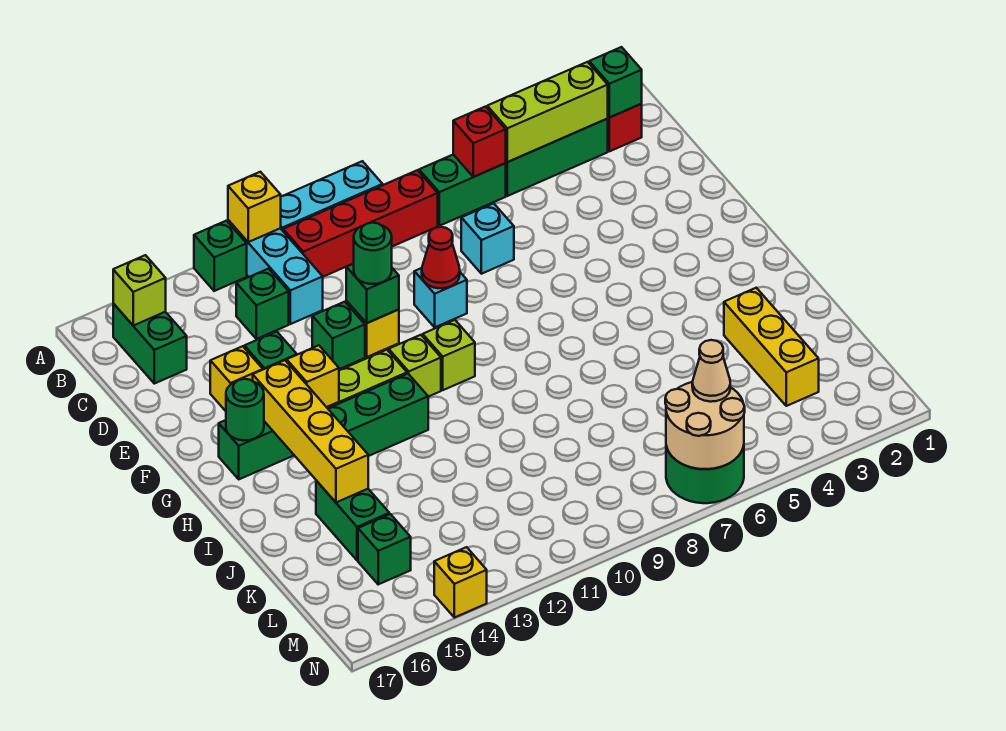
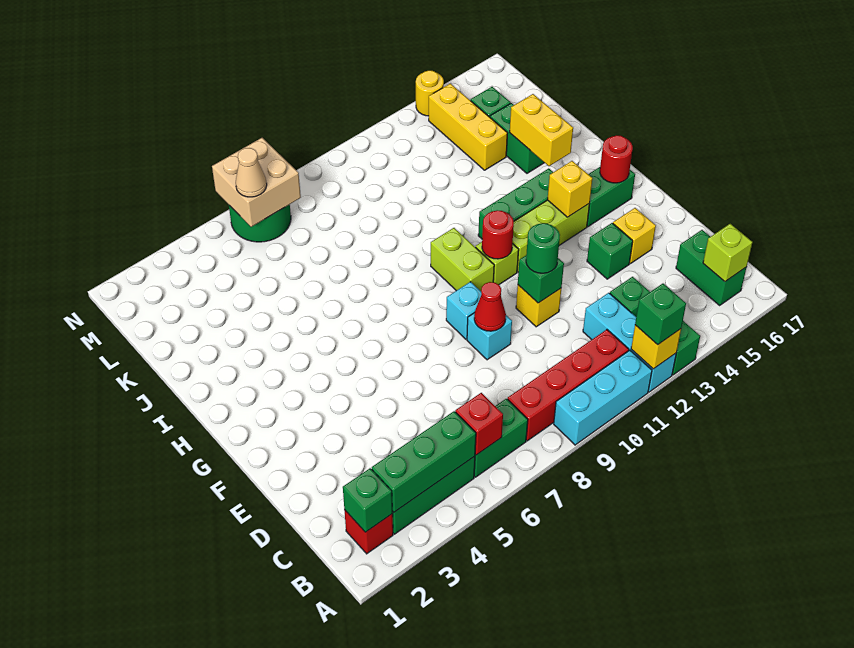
lime brick B3:B5 level 2 -> green brick B3:B5 level 2
cyan brick D7 level 1 -> cyan brick F9 level 1
green brick E12 level 1 -> green brick A12 level 3
lime brick G10 level 1 -> lime brick G10:H10 level 1
none -> red round brick G11 level 2
yellow brick G15:J15 level 2 -> yellow brick I15:J15 level 2
green round brick G16 level 2 -> red round brick G16 level 2
yellow brick J3:L3 level 1 -> yellow brick K14:M14 level 1
tan round brick M6:N7 level 2 -> tan brick M6:N7 level 2
yellow brick N14 level 1 -> yellow round brick N14 level 1

